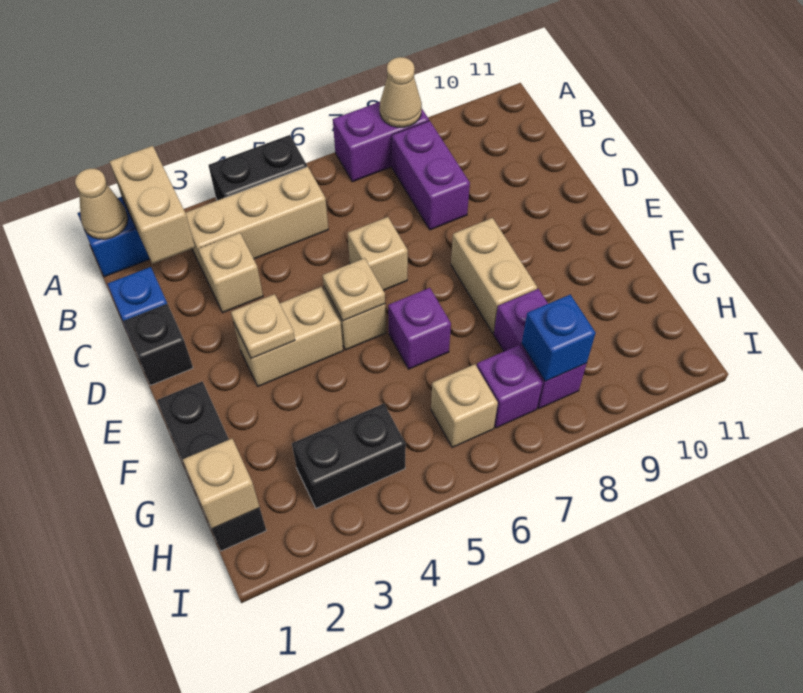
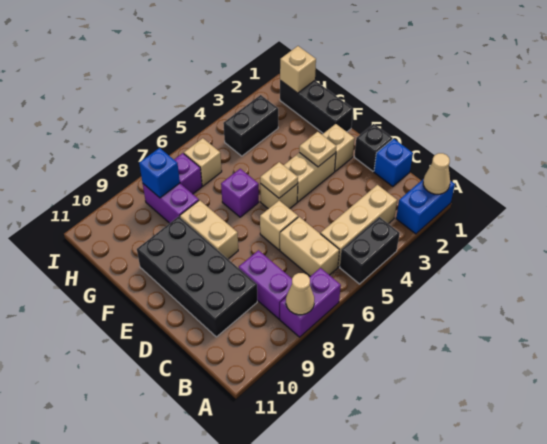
tan brick A2:B2 level 2 -> tan brick B6:C6 level 1
tan brick C3 level 1 -> tan brick E2 level 1
none -> black brick C9:F10 level 1

